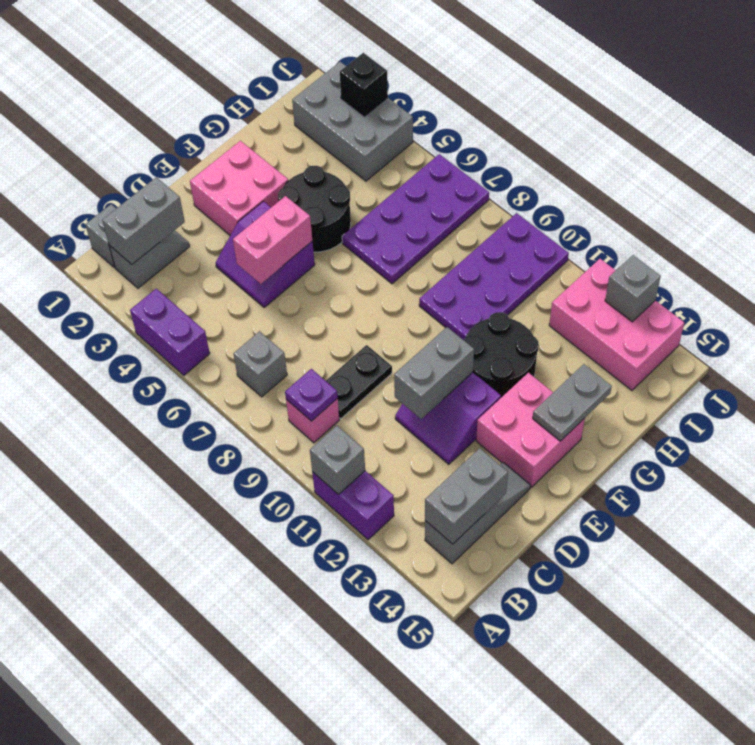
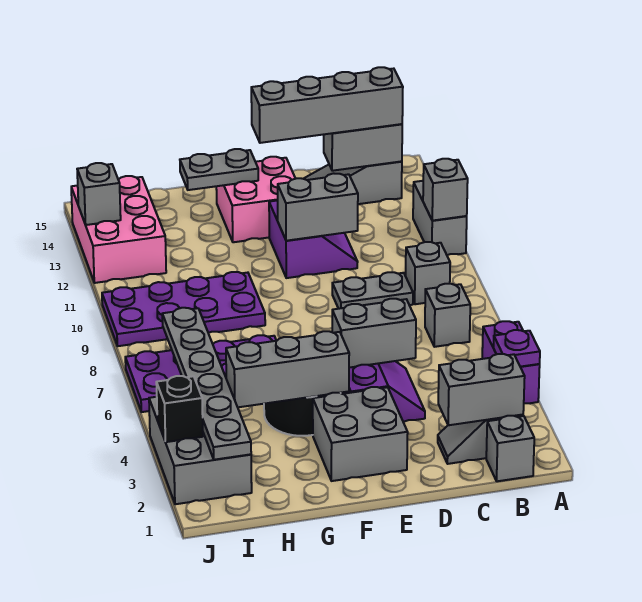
purple brick A11:A12 level 1 -> grey brick A11:A12 level 1
pink brick B9 level 1 -> grey brick B9 level 1
purple plate B9 level 2 -> purple plate A4 level 2
none -> grey brick B14:E14 level 3
black plate C9:D9 level 1 -> grey plate C9:D9 level 1
pink brick D5:E5 level 2 -> grey brick D5:E5 level 2
pink brick E2:F3 level 1 -> grey brick E2:F3 level 1
none -> grey brick F4:H4 level 2
black round brick F11:G12 level 1 -> none
none -> grey plate I2:I7 level 2

